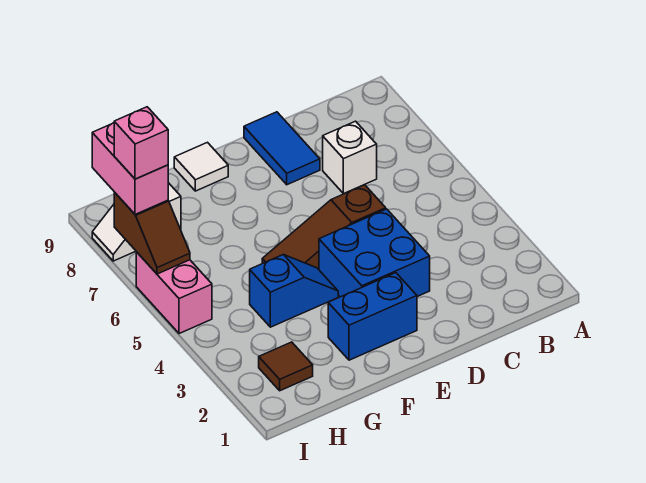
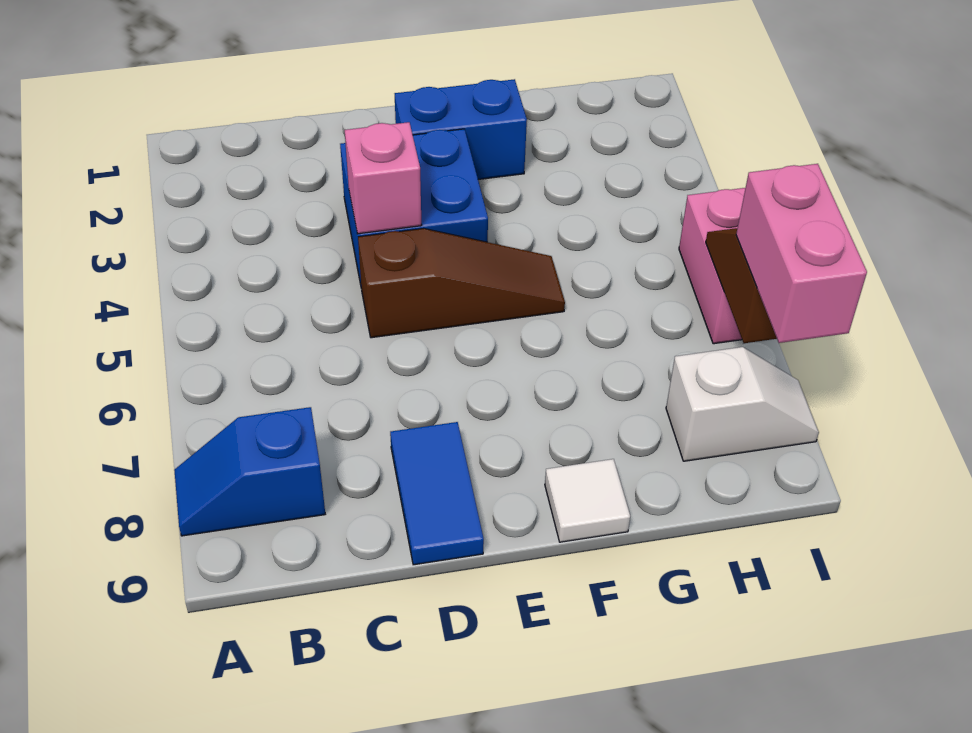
white brick C7 level 1 -> none
blue slope F4:G4 level 1 top G -> blue slope A8:B8 level 1 top B
brown tile H2 level 1 -> none
pink brick I7 level 4 -> pink brick D4 level 2

